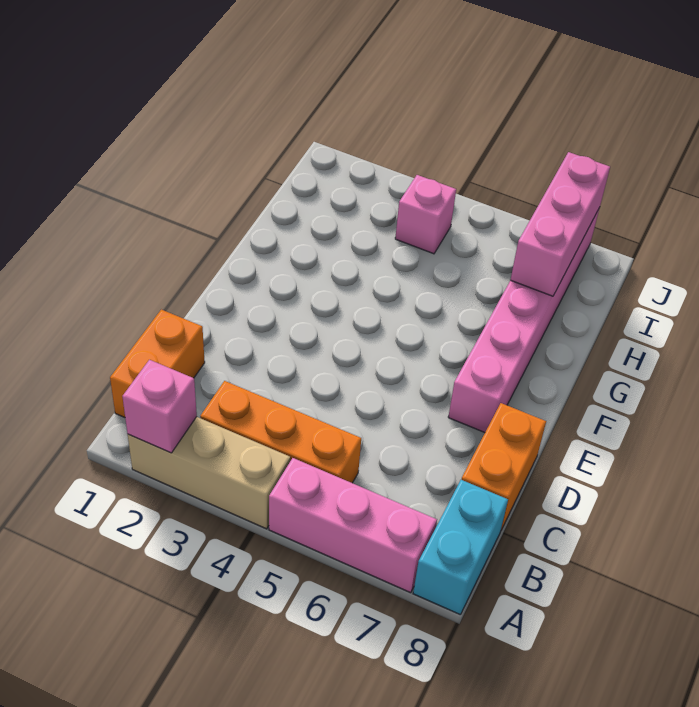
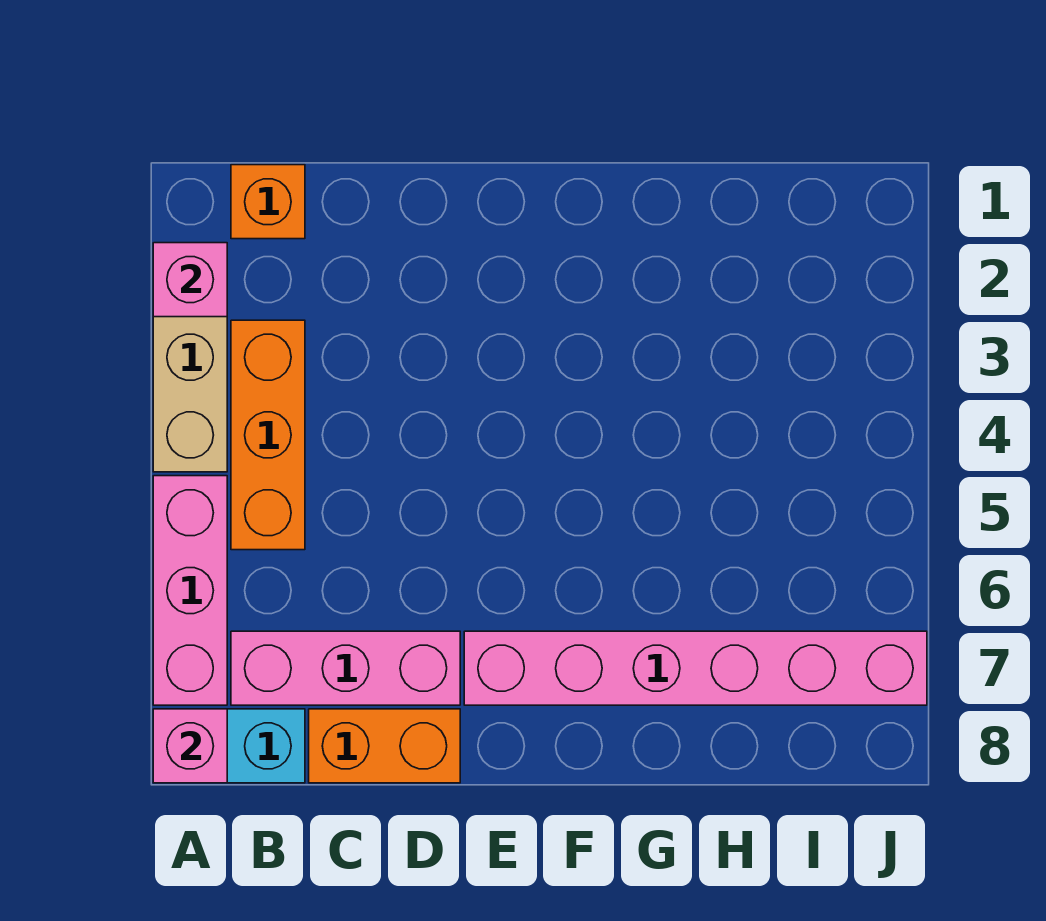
orange brick B1:C1 level 1 -> orange brick B1 level 1
pink brick H7:J7 level 2 -> pink brick B7:D7 level 1
pink brick I4 level 1 -> pink brick A8 level 2

